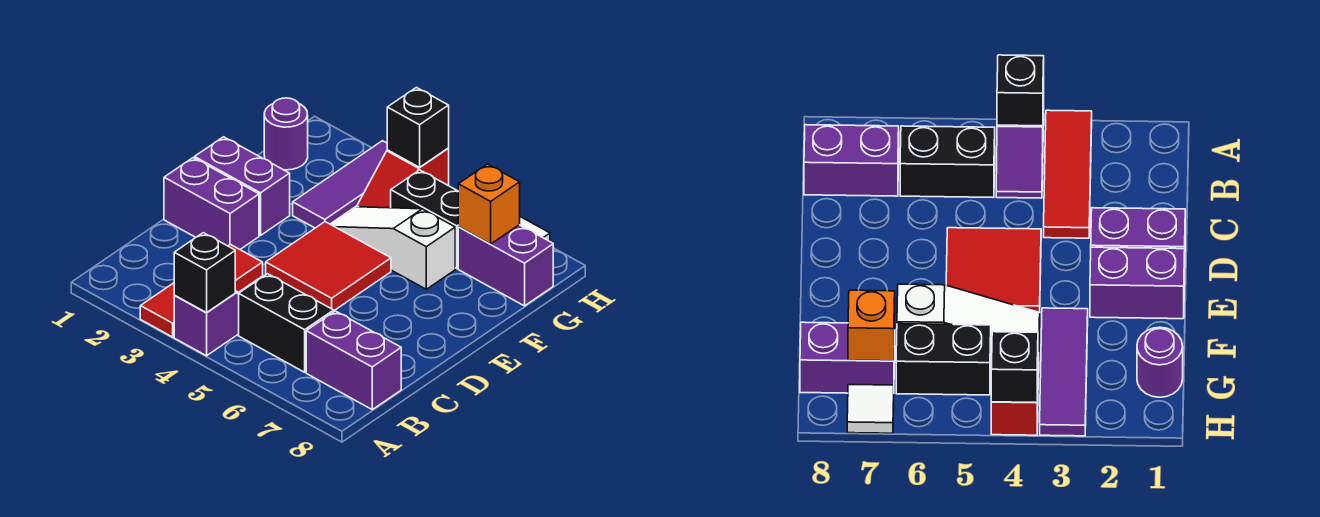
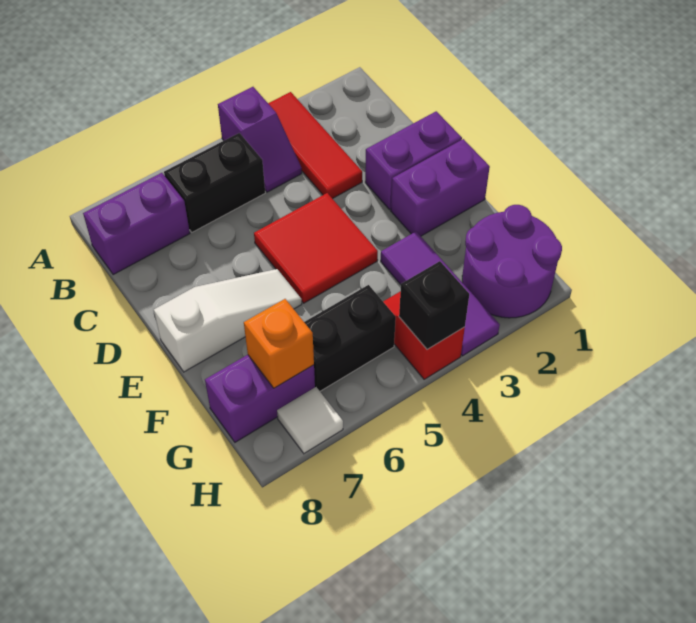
black brick A4 level 2 -> none
white slope F4:F6 level 1 top 6 -> white slope E6:E8 level 1 top 8
purple round brick G1 level 1 -> purple round brick G1:H2 level 1

